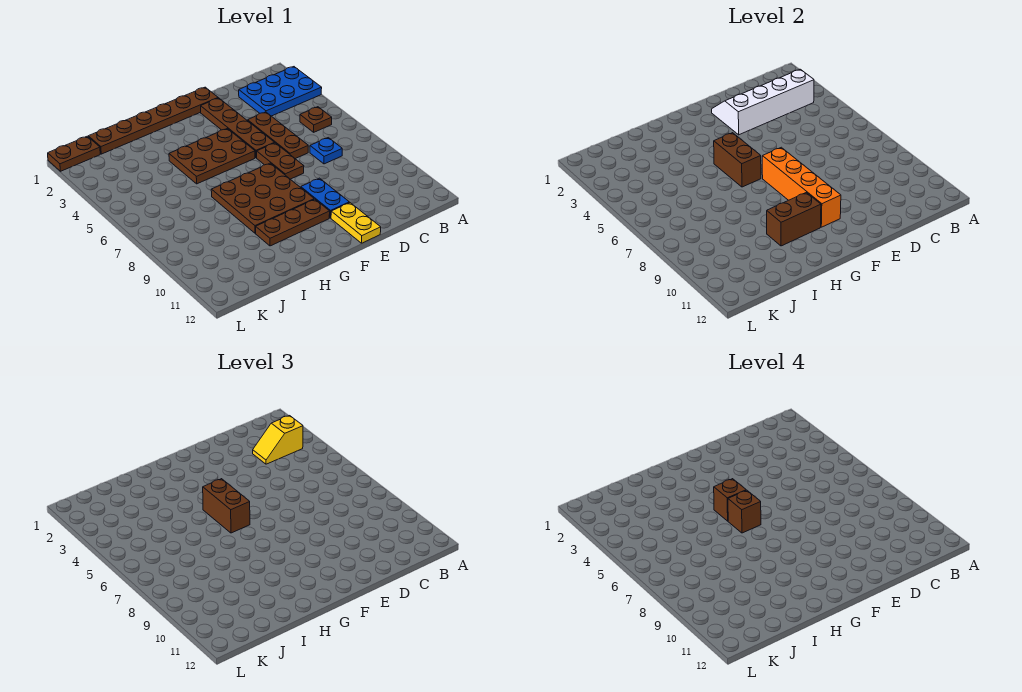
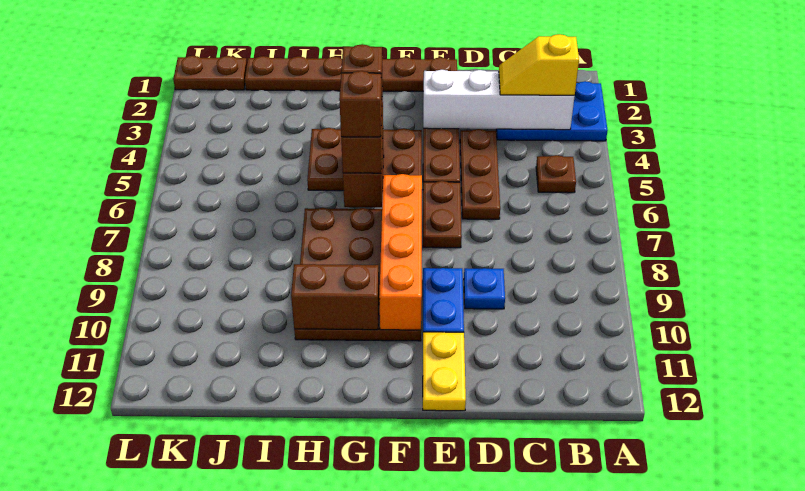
blue plate C7 level 1 -> blue plate D9 level 1

